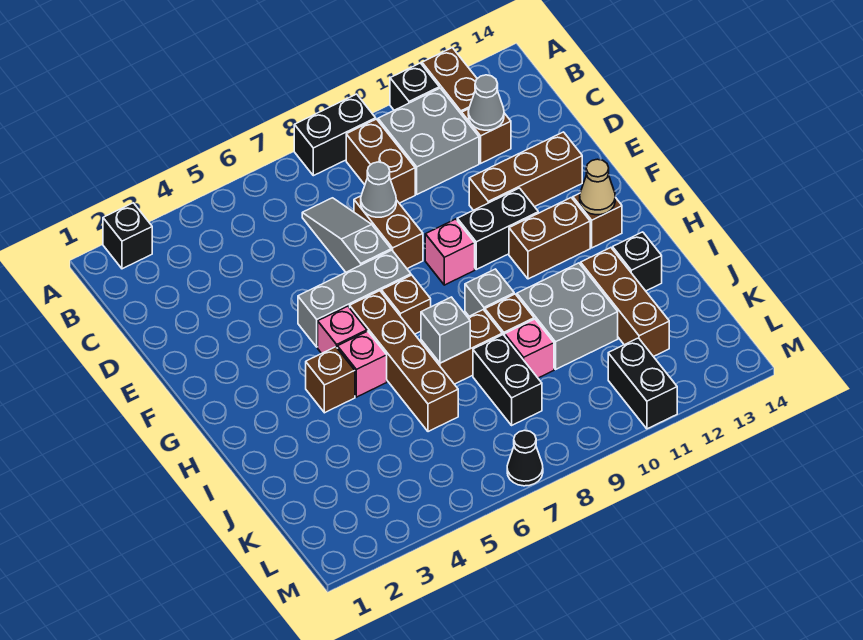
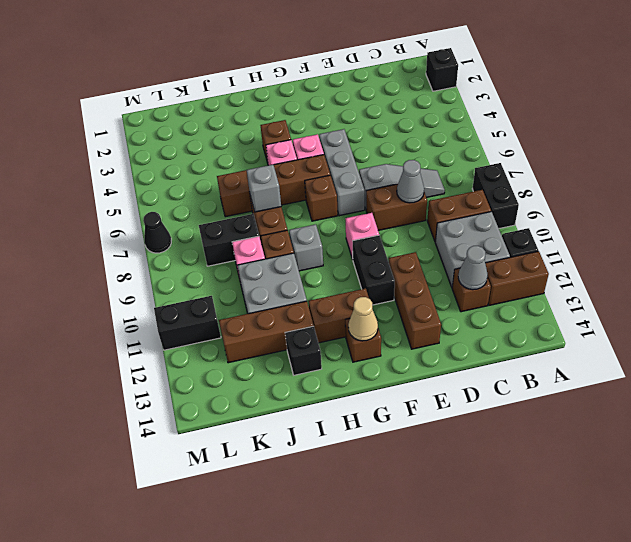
brown brick G11:G12 level 1 -> brown brick G12:H12 level 1

